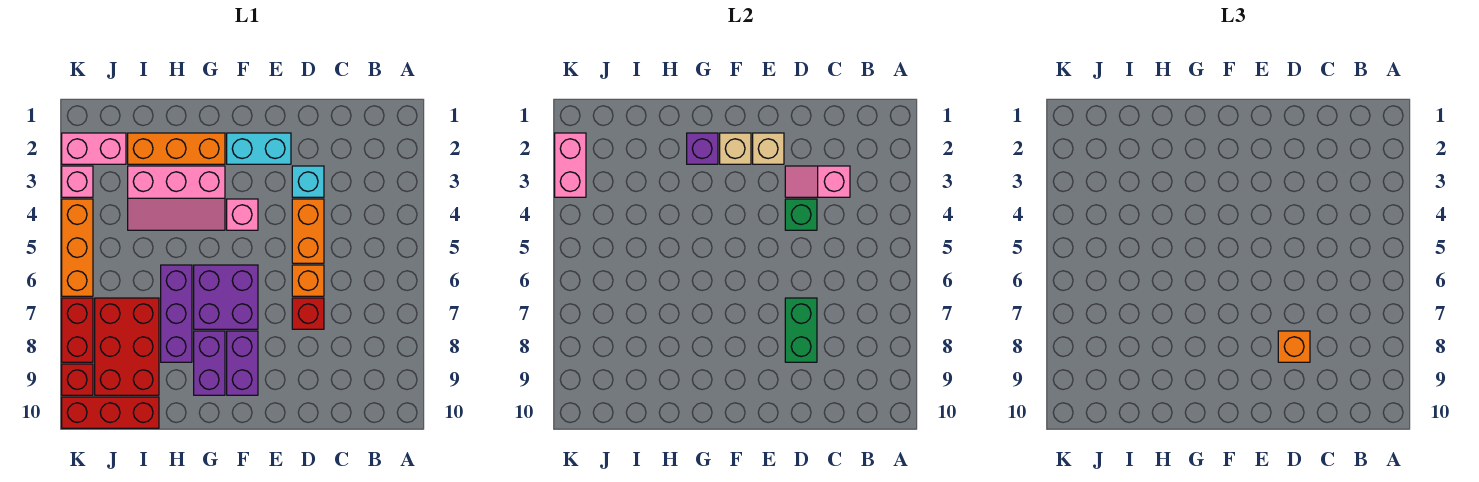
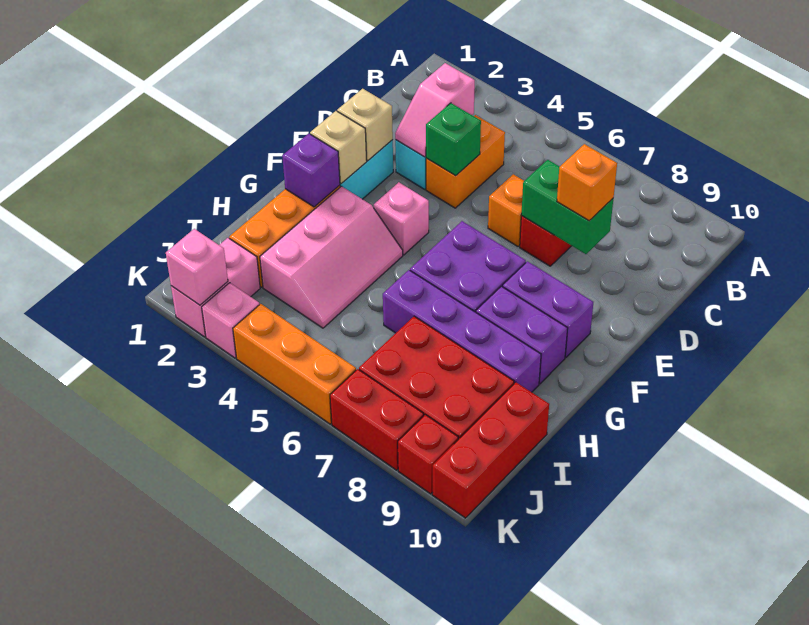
orange brick D4:D5 level 1 -> orange brick C4:D4 level 1
purple brick H6:H8 level 1 -> purple brick H6:H9 level 1
pink brick K2:K3 level 2 -> pink brick K2 level 2

